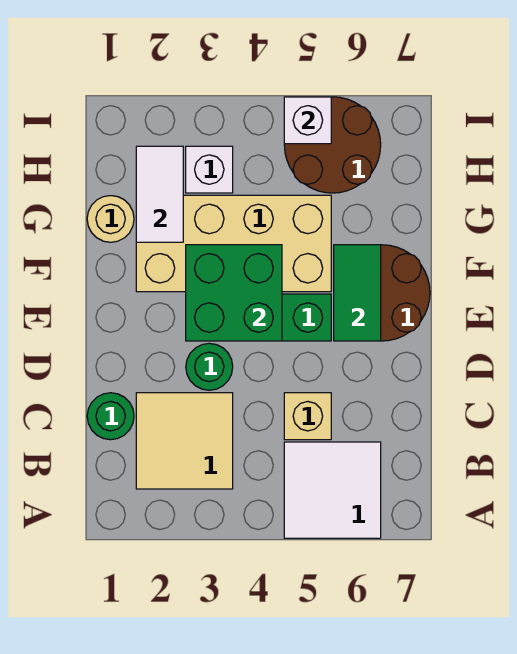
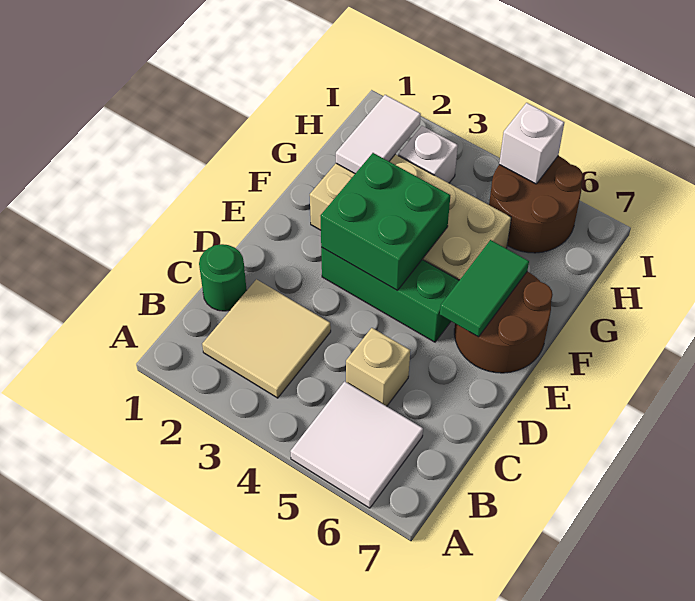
green round brick D3 level 1 -> none
tan round brick G1 level 1 -> none

